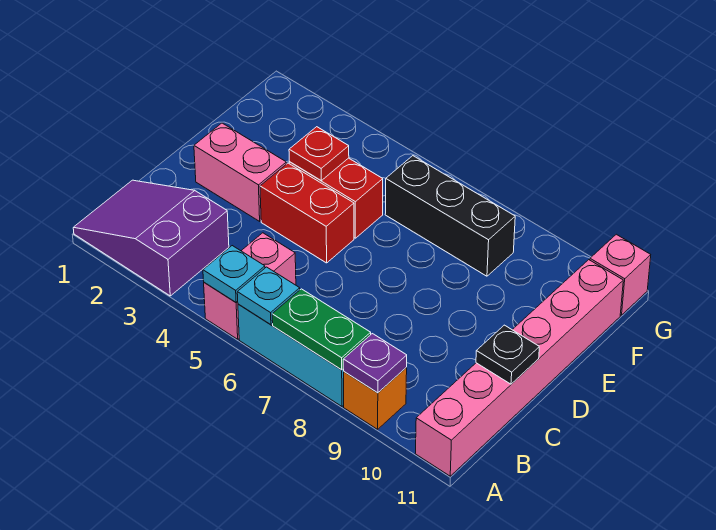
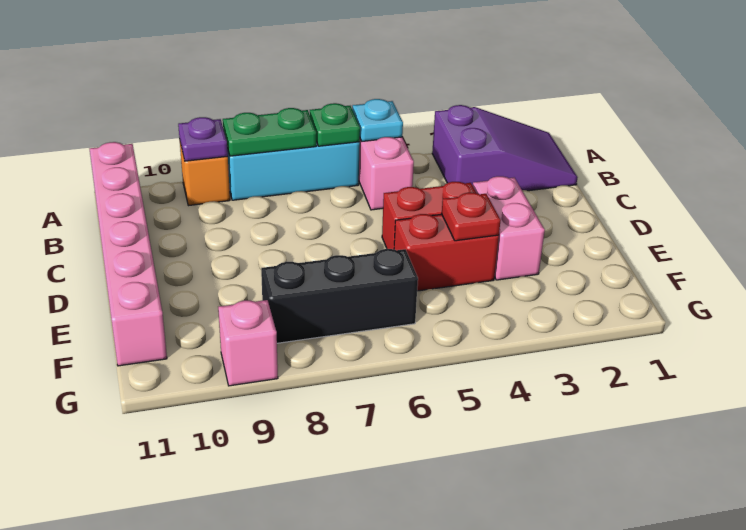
cyan plate A6 level 2 -> green plate A6 level 2
black plate C11 level 2 -> none
pink brick D2:D3 level 1 -> pink brick D3:E3 level 1
pink brick G11 level 1 -> pink brick G9 level 1

